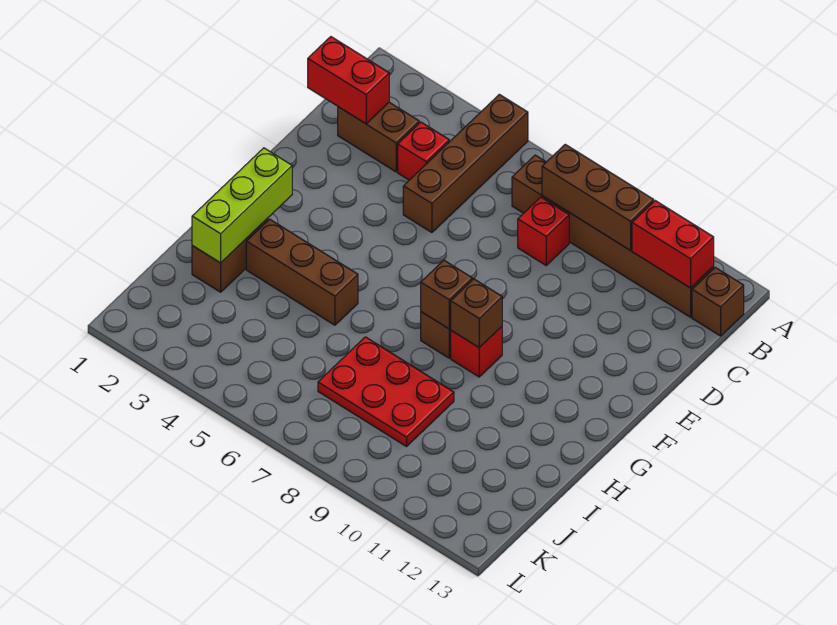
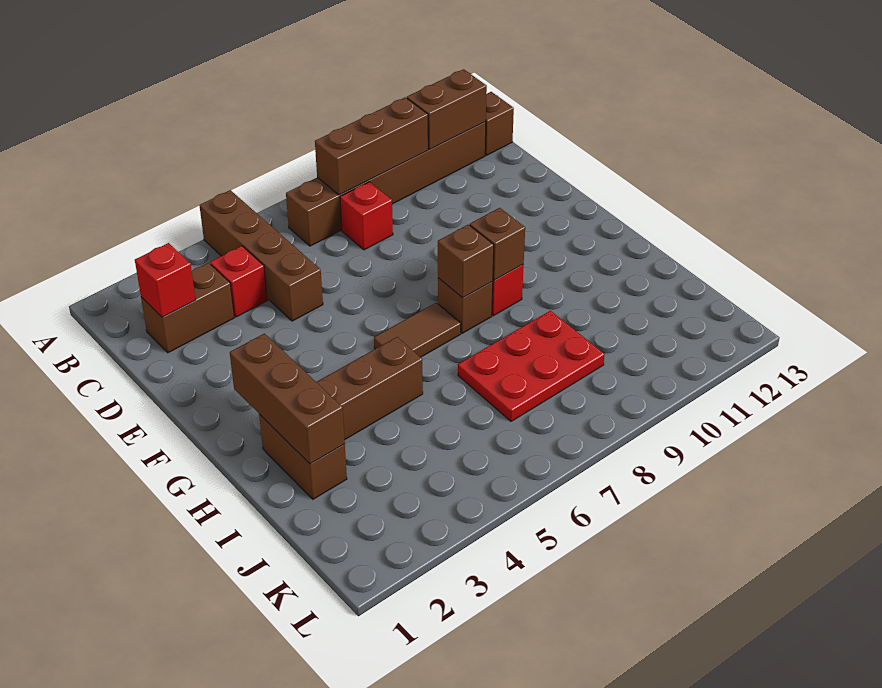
red brick B11:B12 level 2 -> brown brick B11:B12 level 2
red brick C1:C2 level 2 -> red brick C2 level 2
lime brick G2:I2 level 2 -> brown brick G2:I2 level 2
none -> brown tile G6:G7 level 1

